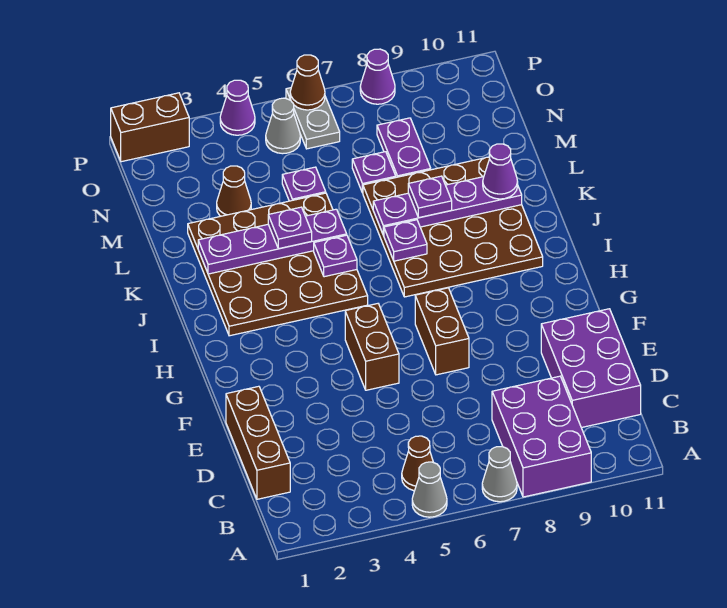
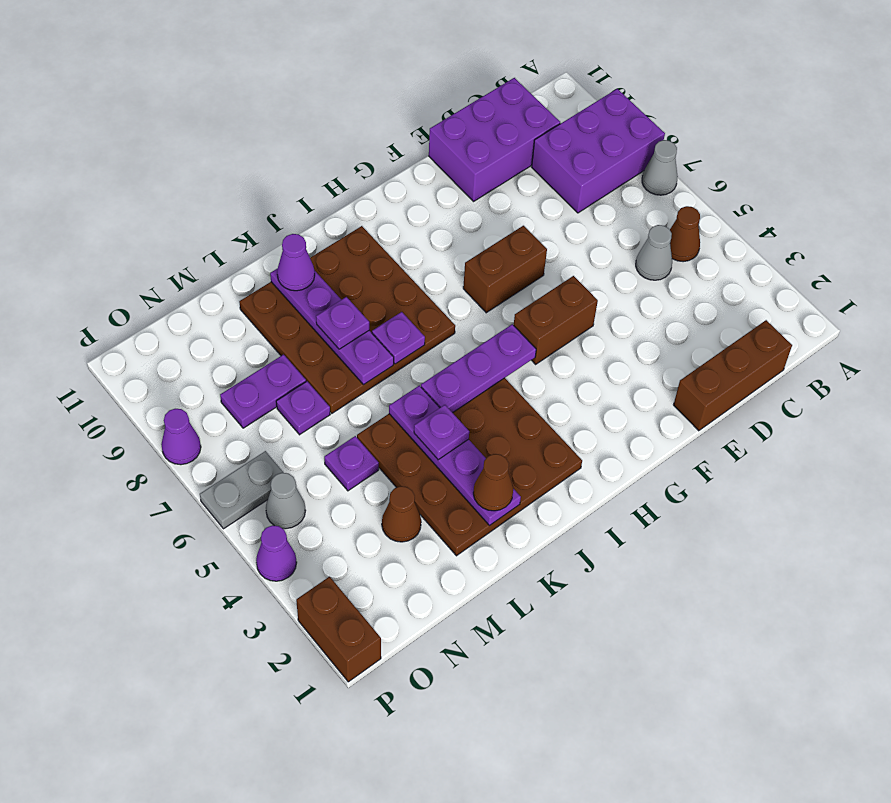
grey cone A5 level 1 -> grey cone C5 level 1
purple plate J5 level 2 -> purple plate H5:J5 level 2
brown cone P6 level 2 -> brown cone K2 level 3

